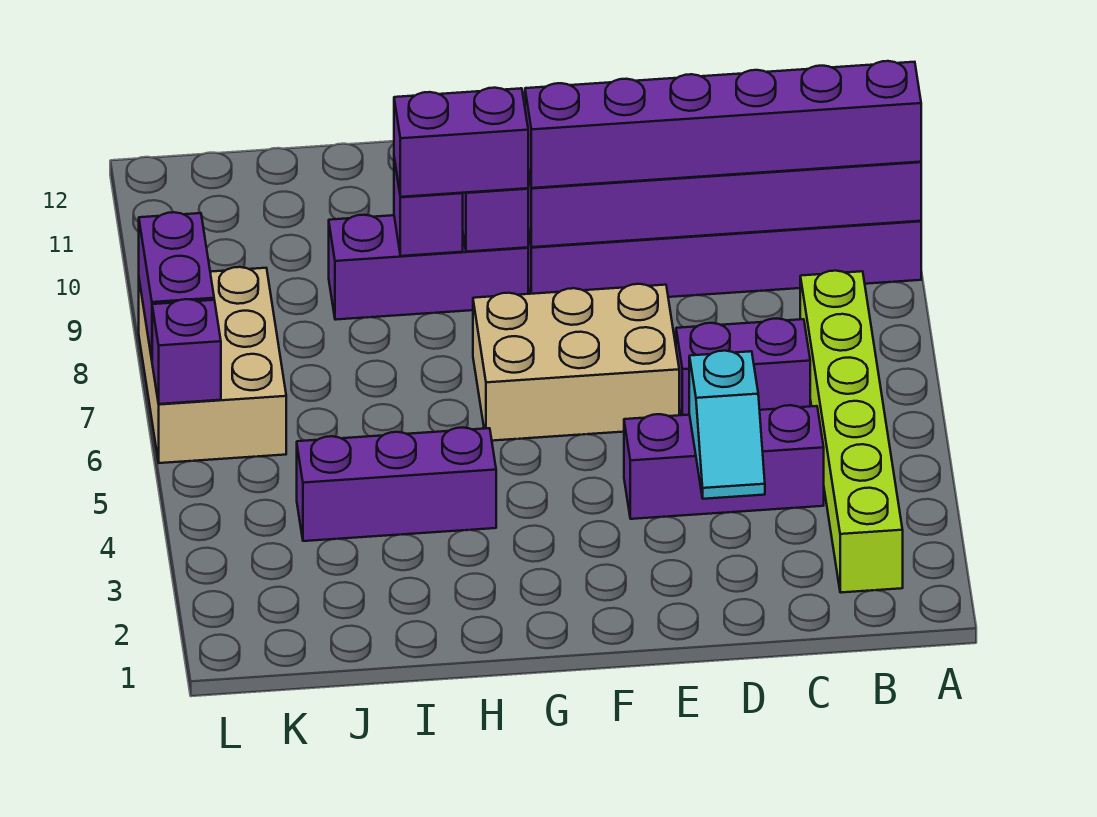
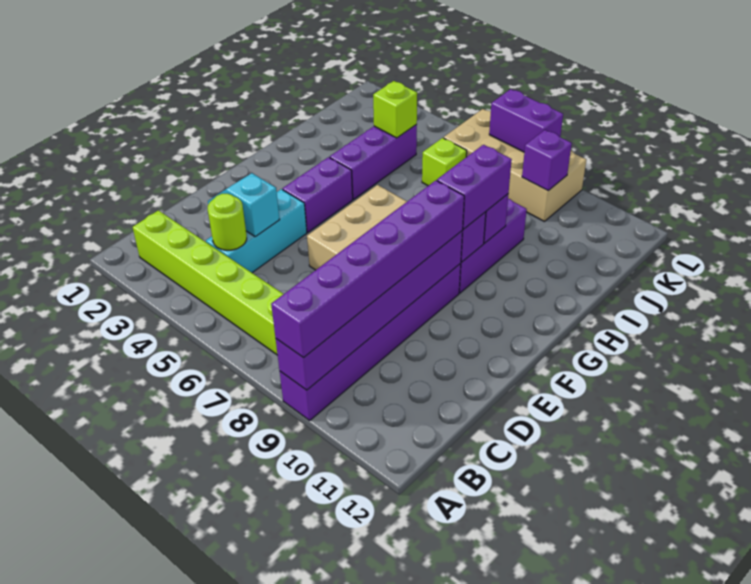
purple brick C4:E4 level 1 -> cyan brick C4:E4 level 1
none -> lime round brick C4 level 2
purple brick C6:D6 level 1 -> purple brick F4:G4 level 1
none -> lime brick J4 level 2
none -> lime brick J6 level 1
tan brick K6:L8 level 1 -> tan brick K6:L9 level 1
purple brick L6 level 2 -> purple brick K9 level 2

